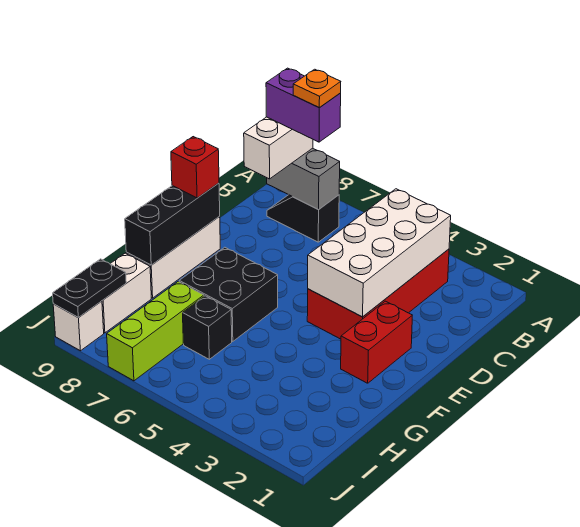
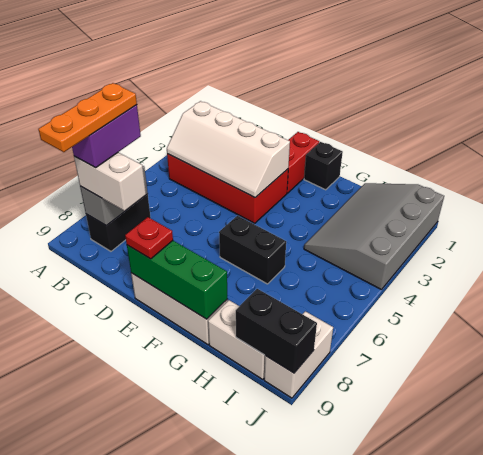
white brick B3:E4 level 2 -> white slope B3:E4 level 2 top 3
black slope B7:B8 level 1 top 7 -> black brick B7:B8 level 1
orange plate B7 level 5 -> orange plate B7:B9 level 5
red brick E2:F2 level 1 -> red brick E1:E2 level 1
black brick E9:G9 level 2 -> green brick E9:G9 level 2
red brick E9 level 3 -> red plate E9 level 3
black brick F6:G7 level 1 -> black brick F6:G6 level 1
none -> grey slope H1:J4 level 1 top J
black brick H6 level 1 -> black brick F1 level 1
lime brick H7:J7 level 1 -> none
black plate I9:J9 level 2 -> black brick I9:J9 level 2
white brick J9 level 1 -> white brick J8:J9 level 1

